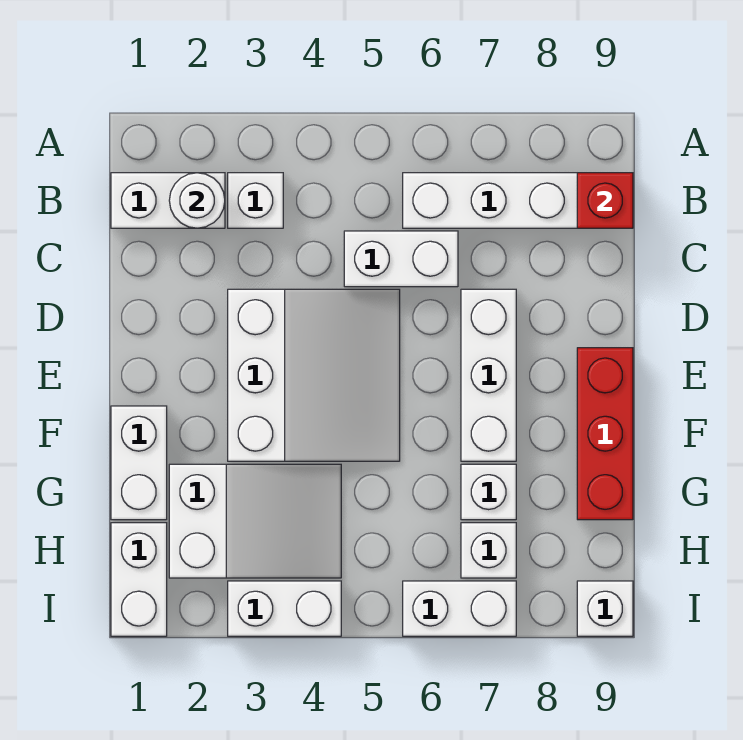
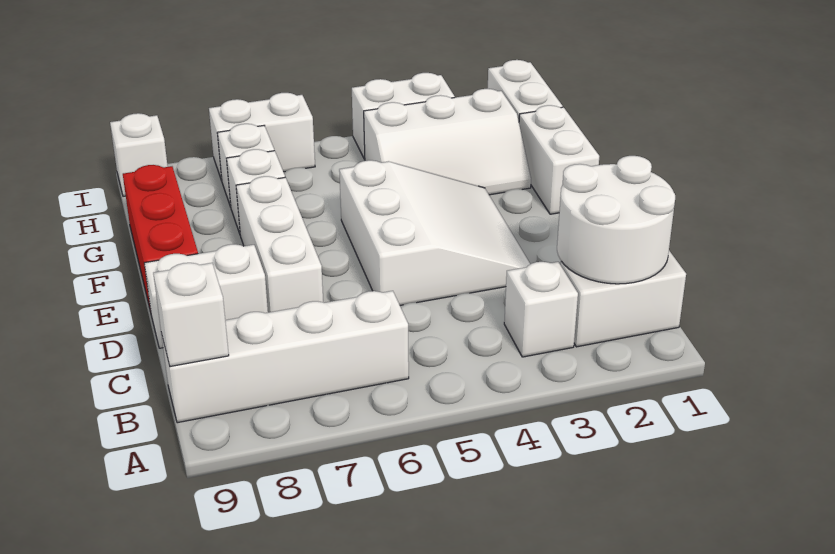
white round brick B2 level 2 -> white round brick B1:C2 level 2
red brick B9 level 2 -> white brick B9 level 2
white brick C5:C6 level 1 -> white brick D8:D9 level 1
white slope D3:F5 level 1 top 3 -> white slope D3:F5 level 1 top 5
white slope G2:H4 level 1 top 2 -> white slope G2:H4 level 1 top H

